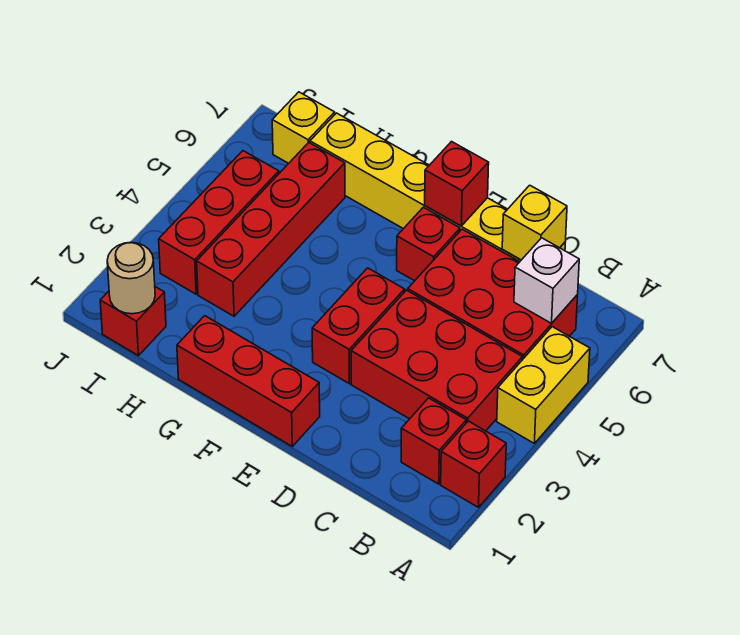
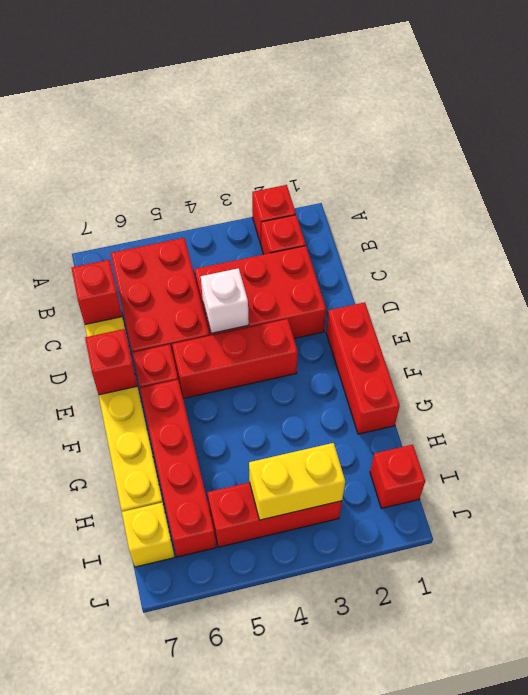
yellow brick A4:A5 level 1 -> yellow brick I3:I4 level 2
red brick B3:D4 level 1 -> red brick C2:D4 level 1
white brick B6 level 2 -> white brick D4 level 2
yellow brick C7 level 2 -> red brick C7 level 2
red brick E3:E4 level 1 -> red brick E3:E5 level 1
red brick H3:H6 level 1 -> red brick F6:I6 level 1
tan round brick I1 level 2 -> none

